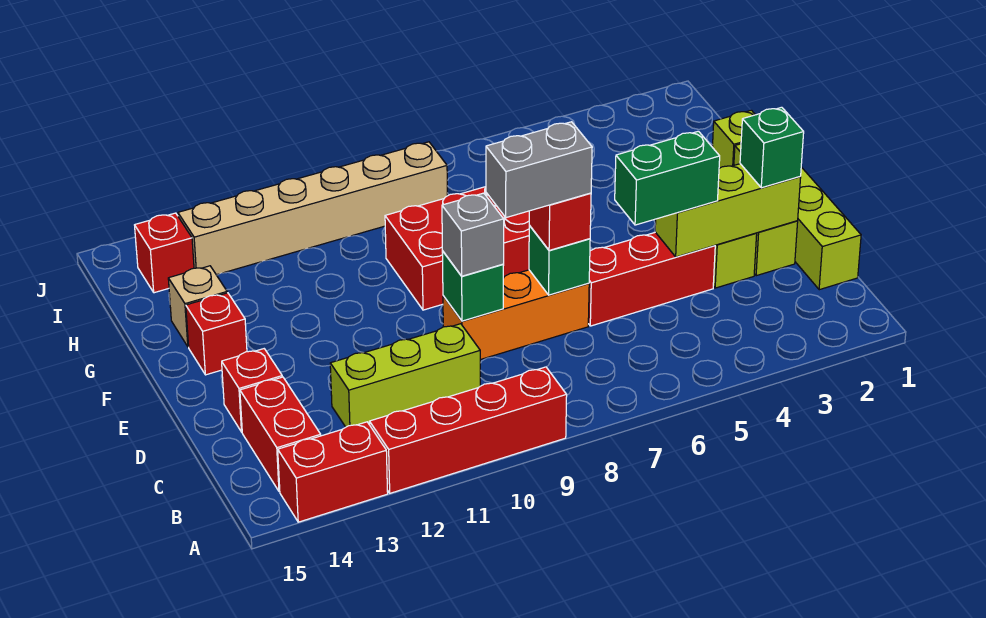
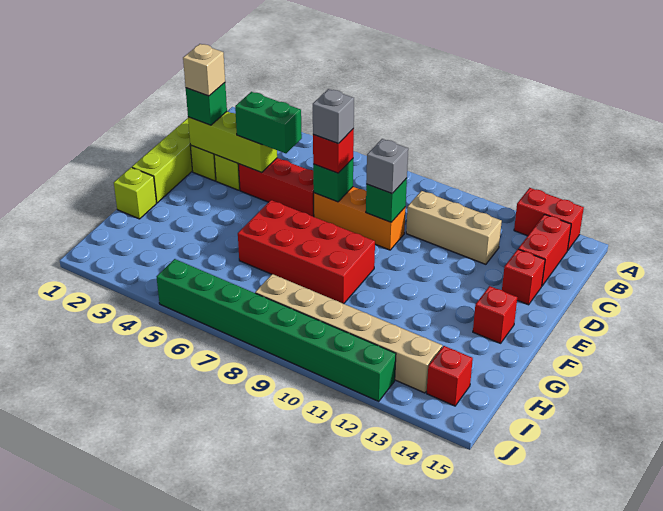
red brick A9:A12 level 1 -> none
lime brick C10:C12 level 1 -> tan brick C10:C12 level 1
grey brick D7:D8 level 4 -> grey brick D7 level 4
tan brick G14 level 1 -> tan brick D2 level 4
none -> green brick J5:J12 level 1

